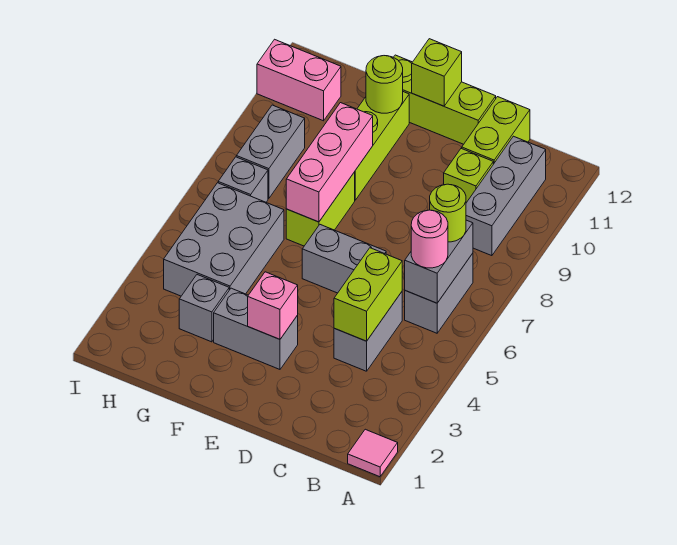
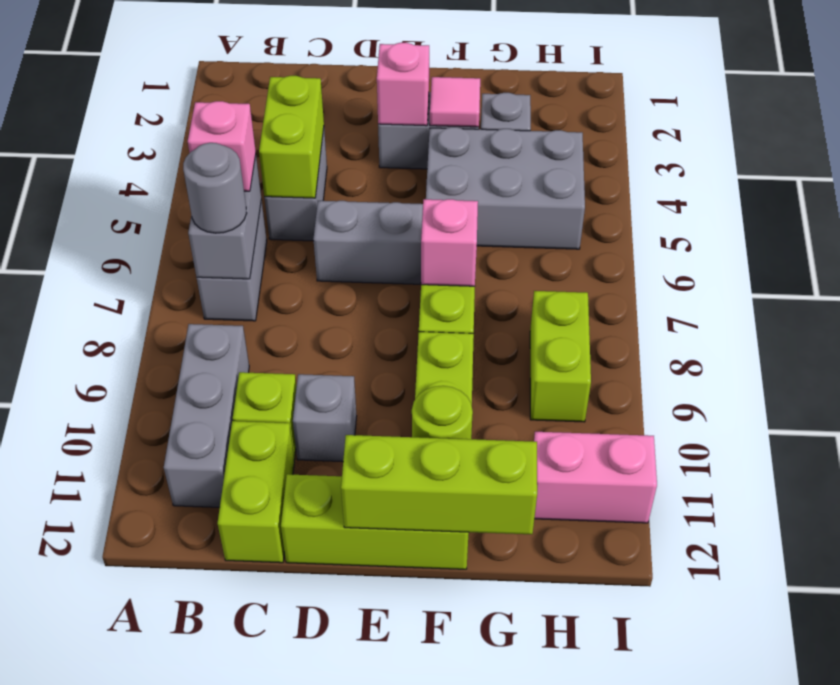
pink tile A1 level 1 -> pink tile F3 level 2
pink round brick B6 level 3 -> pink brick B6 level 3
lime round brick B7 level 3 -> grey round brick B7 level 3
lime brick E12 level 2 -> lime brick E12:G12 level 2
pink brick F7:F9 level 2 -> pink brick F7 level 2
grey brick G4:H6 level 1 -> grey brick F4:H5 level 1
grey brick H7 level 1 -> grey brick D10 level 1
grey brick H8:H9 level 1 -> lime brick H8:H9 level 1

